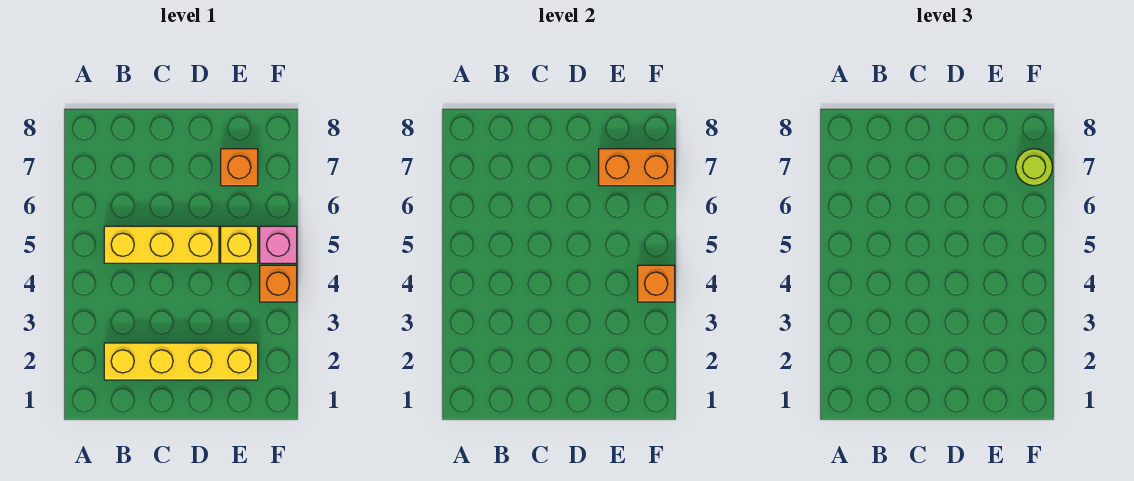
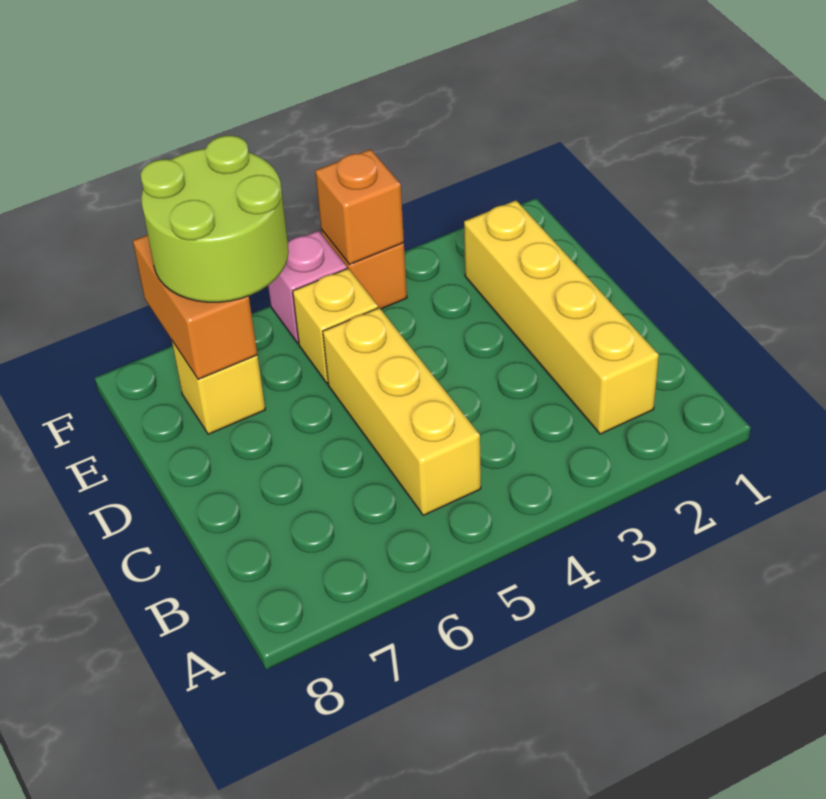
orange brick E7 level 1 -> yellow brick E7 level 1
lime round brick F7 level 3 -> lime round brick E6:F7 level 3

